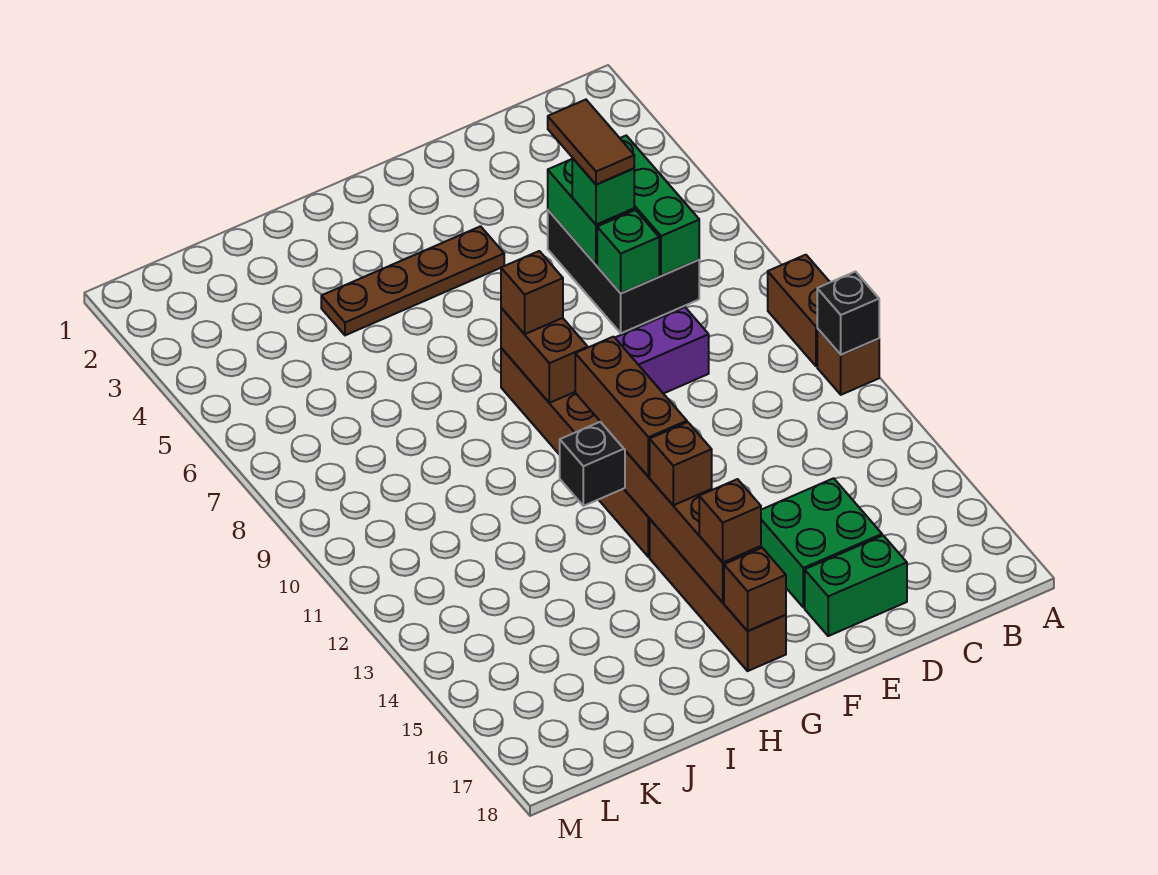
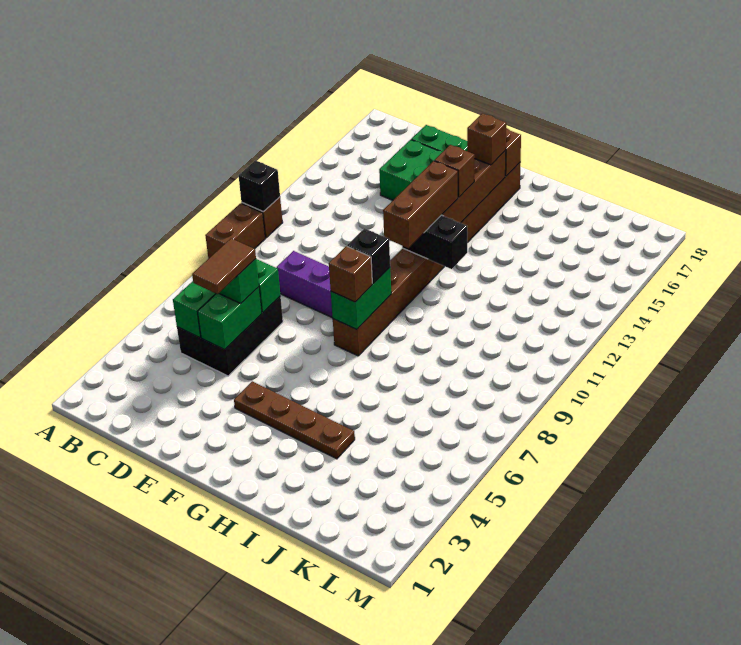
brown brick G8:G9 level 2 -> green brick G8:G9 level 2
none -> black brick G9 level 3

